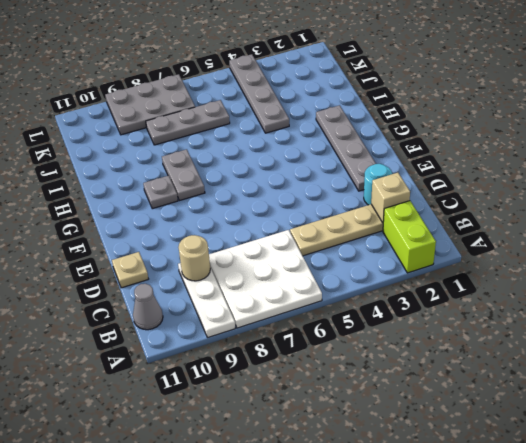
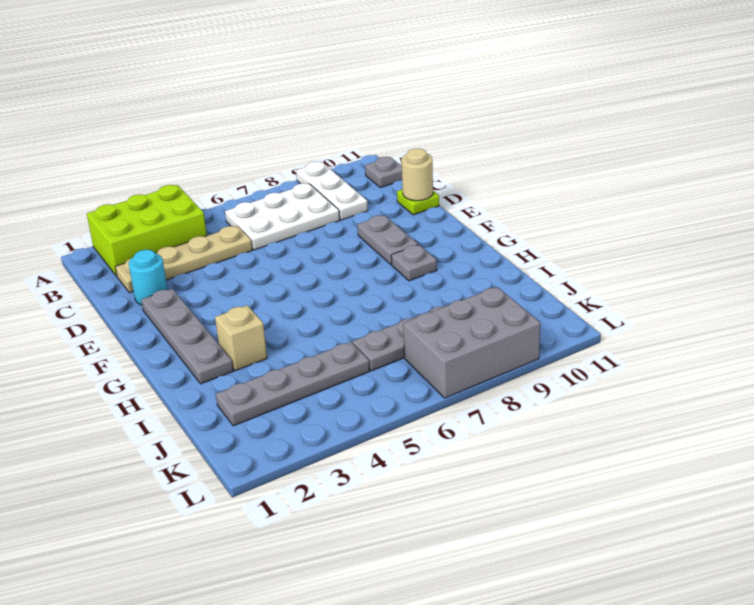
lime brick A2:B2 level 1 -> lime brick A2:B4 level 1
white plate A6:C8 level 1 -> white plate B6:C8 level 1
grey cone B11 level 1 -> grey plate B11 level 1
tan brick C2 level 2 -> tan brick H3 level 1
tan round brick C9 level 2 -> tan round brick D11 level 2
tan plate D11 level 1 -> lime plate D11 level 1
grey plate G8:H8 level 1 -> grey plate E9:F9 level 1
grey plate I4:L4 level 1 -> grey plate J2:J5 level 1
grey plate K7:L9 level 1 -> grey brick K7:L9 level 1

